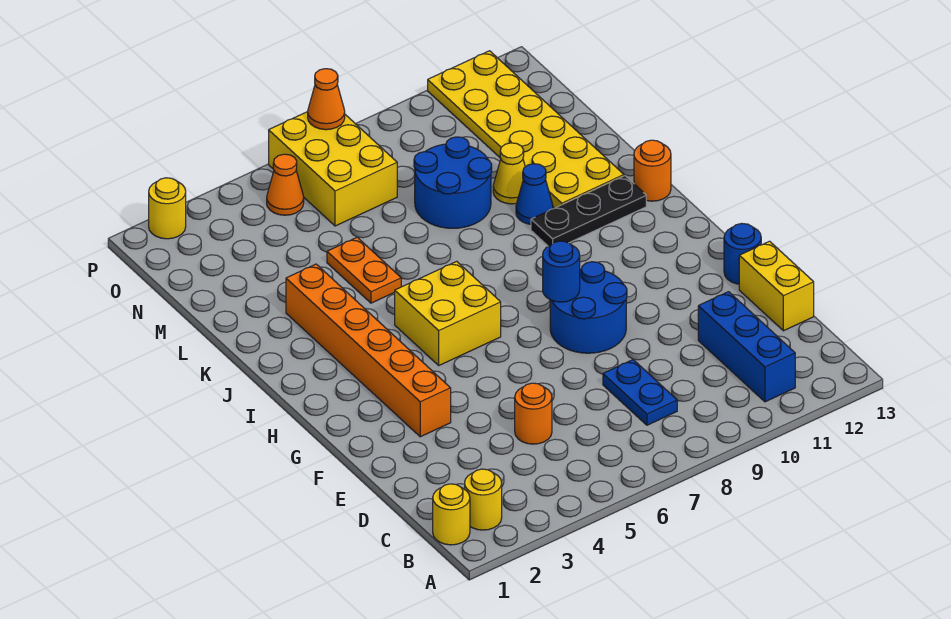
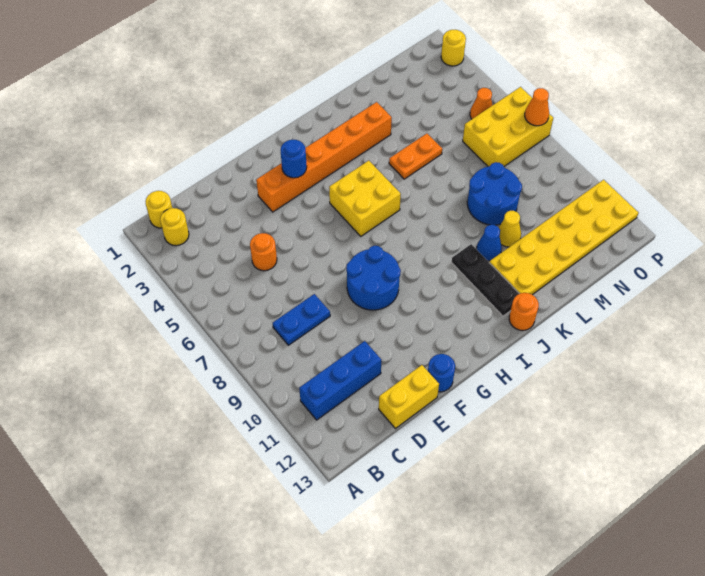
blue round brick G8 level 2 -> blue round brick G3 level 2

